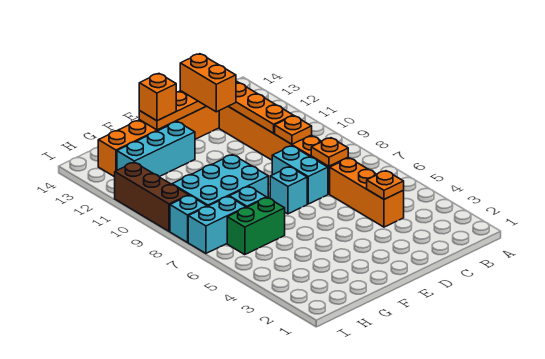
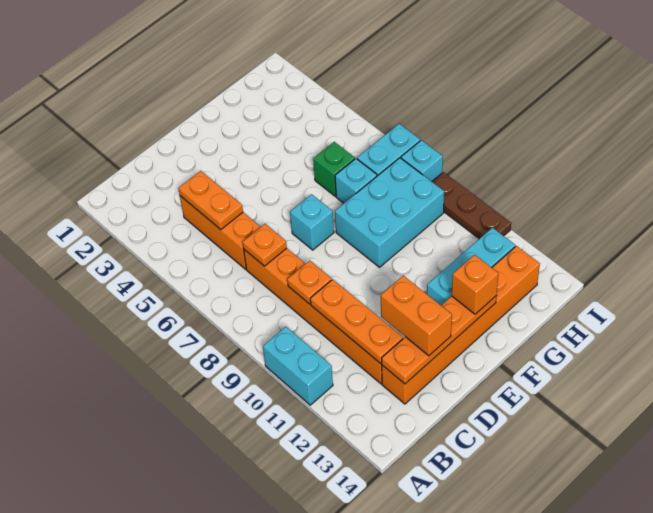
orange plate C4 level 2 -> orange plate C4:C5 level 2
cyan brick D7:D8 level 1 -> cyan brick A10:A11 level 1
green brick G6:H6 level 1 -> green brick G6 level 1
brown brick I9:I11 level 1 -> brown plate I9:I11 level 1

